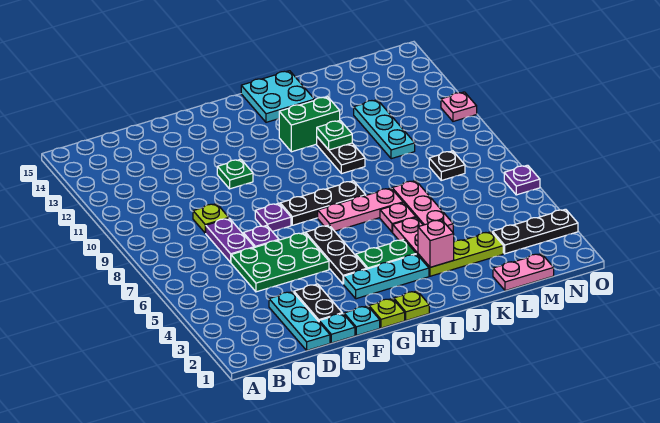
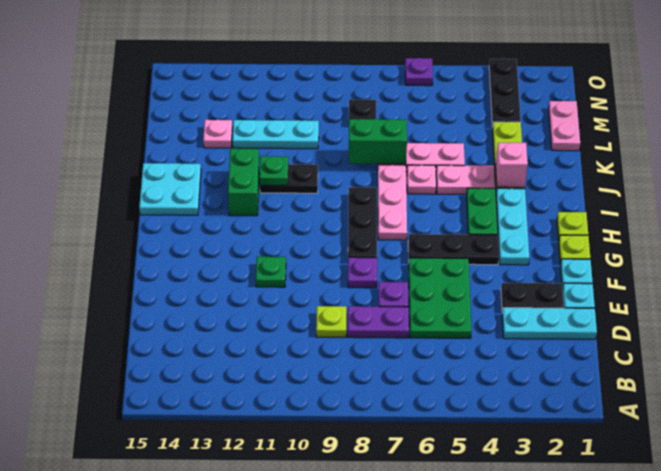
none -> green brick K7:K8 level 2
pink plate O11 level 1 -> pink plate L13 level 1

